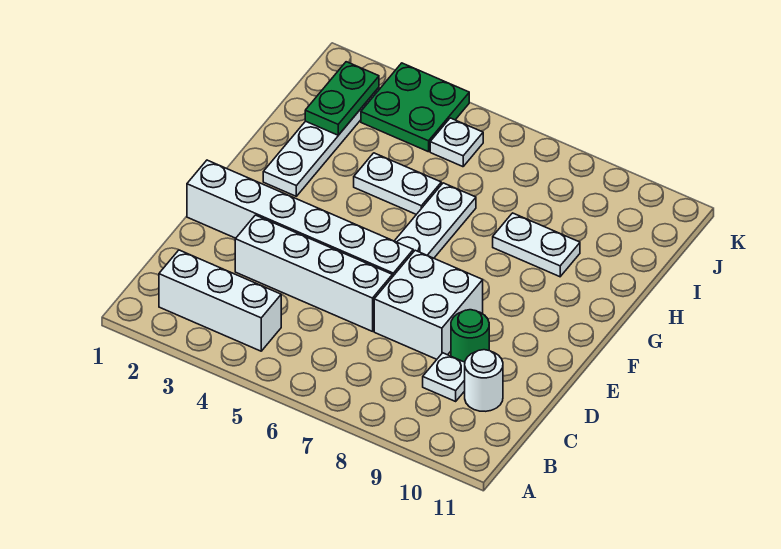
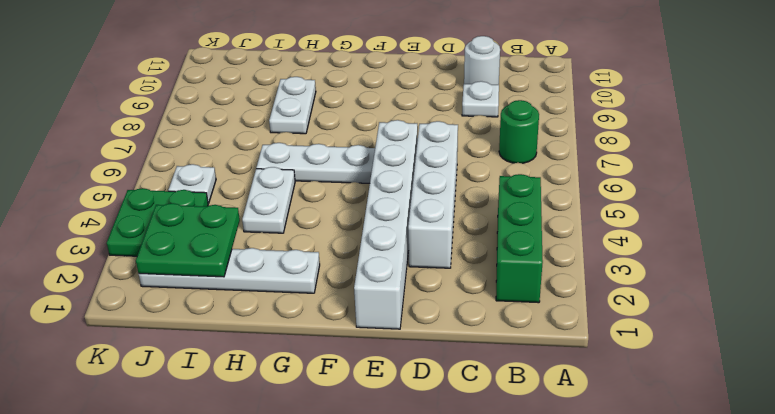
white brick B2:B4 level 1 -> green brick B2:B4 level 1
white brick D7:E8 level 1 -> none
green round brick D9 level 1 -> green round brick B7 level 1
green plate I2:J2 level 2 -> green plate I2:J3 level 2

